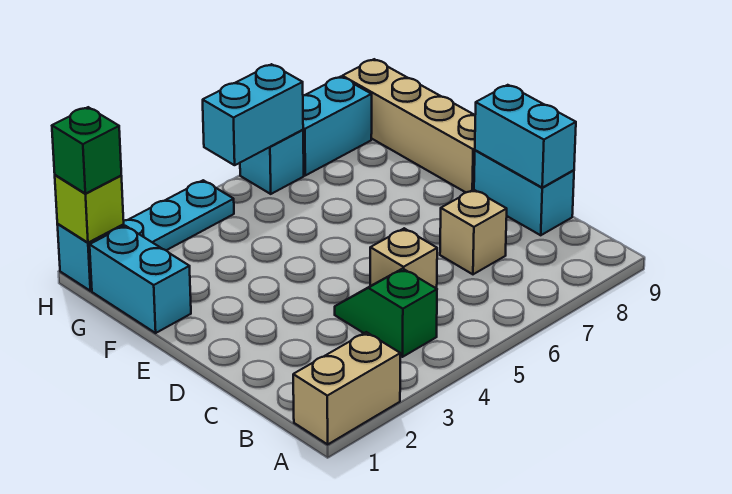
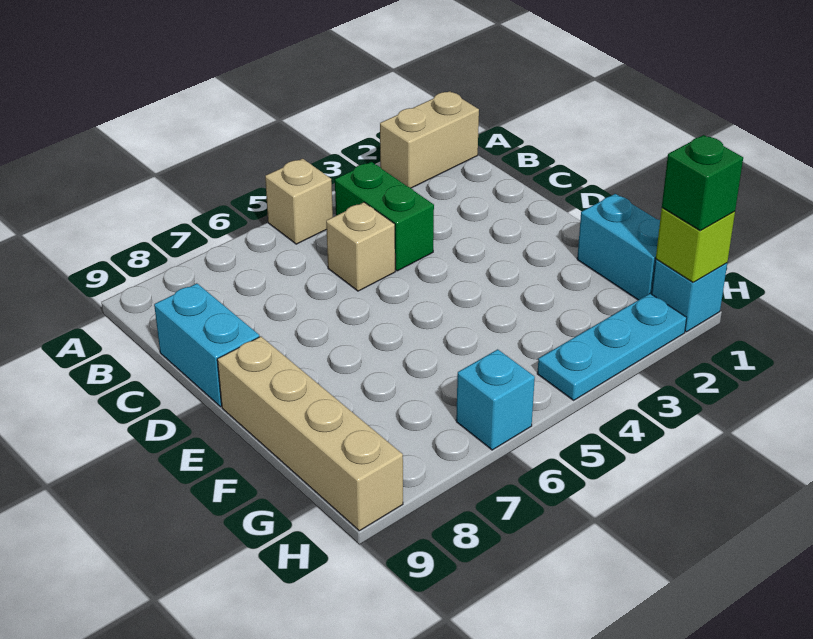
green slope B4:C4 level 1 top B -> green brick B4:C4 level 1
tan brick C7 level 1 -> tan brick A5 level 1
cyan brick C9:D9 level 2 -> none
cyan brick H5:H6 level 2 -> none
cyan brick H7:H8 level 1 -> none

